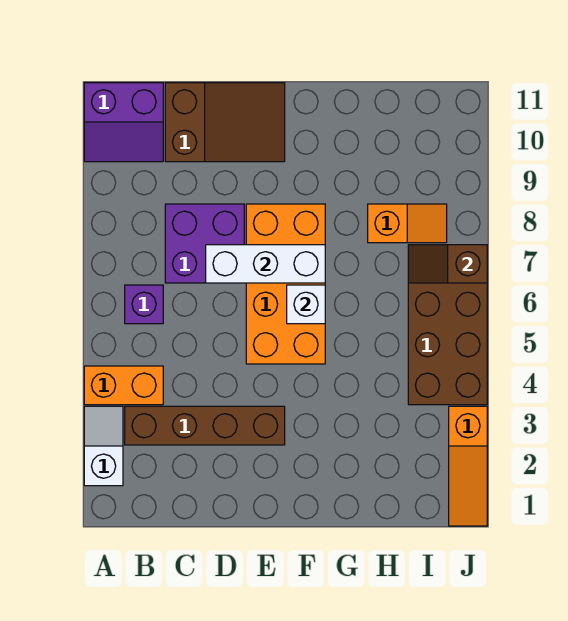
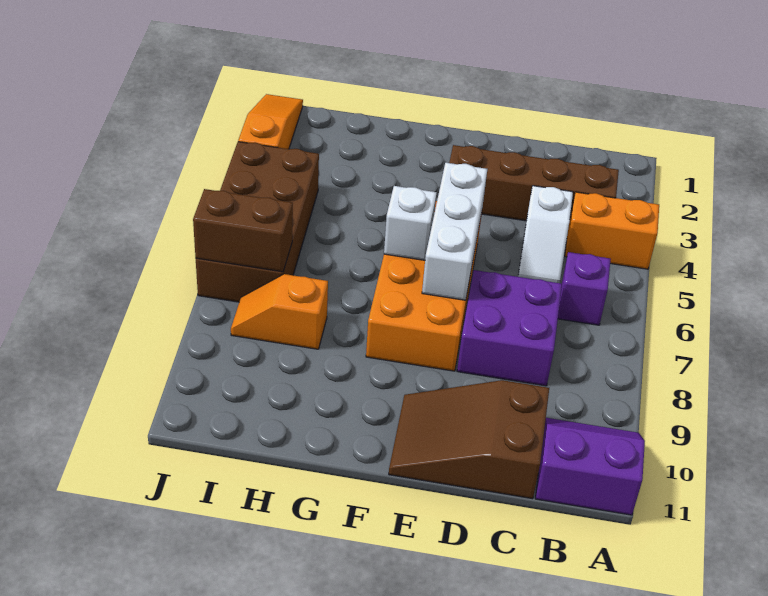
white slope A2:A3 level 1 top 2 -> white slope C4:C5 level 1 top 4
white brick D7:F7 level 2 -> white brick E5:E7 level 2
brown slope I7:J7 level 2 top J -> brown brick I7:J7 level 2

